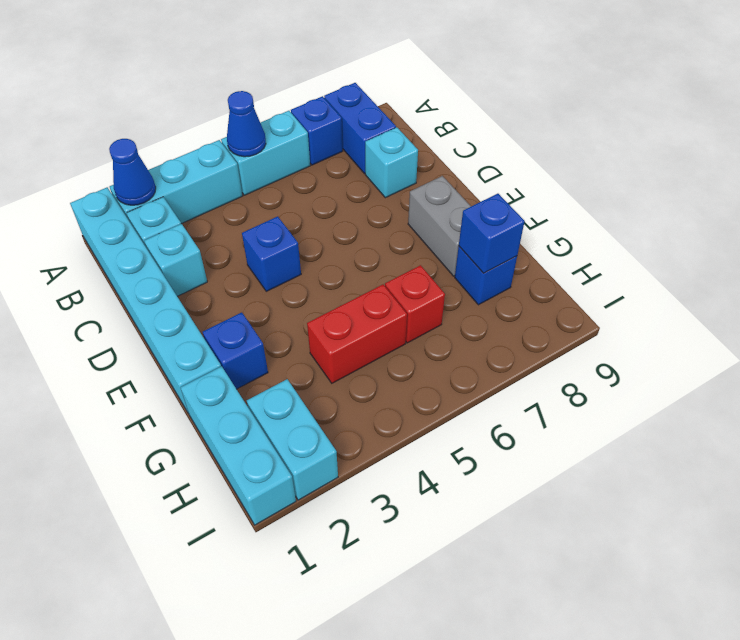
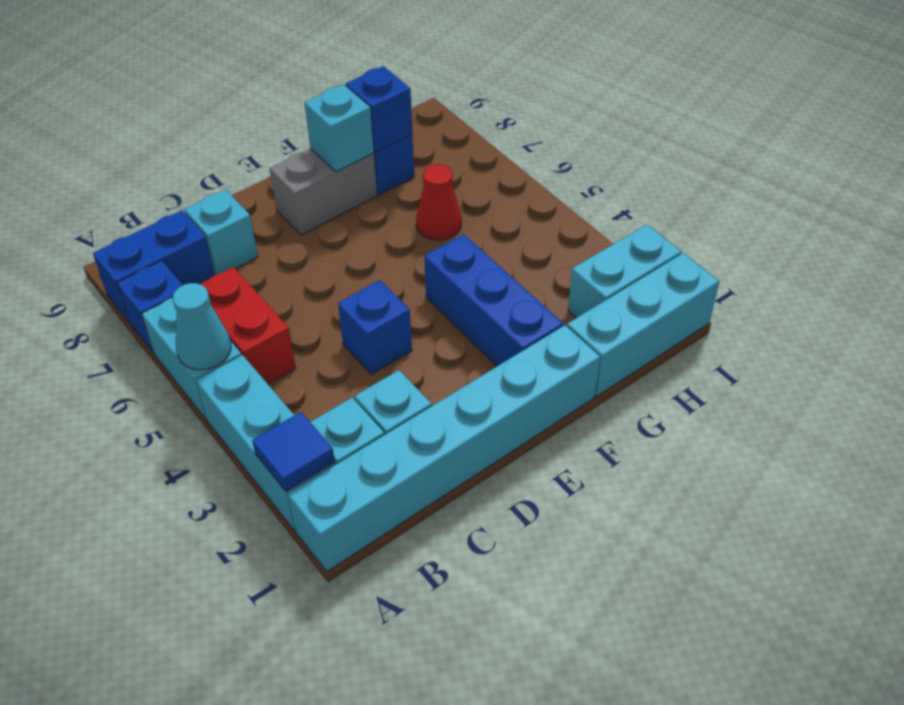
blue cone A2 level 2 -> blue tile A2 level 2
blue cone A5 level 2 -> cyan cone A5 level 2
blue brick F2 level 1 -> blue brick F2:F4 level 1
none -> cyan brick F8 level 2
red brick G4:G5 level 1 -> red brick B5:B6 level 1
red brick G6 level 1 -> red cone G6 level 1

